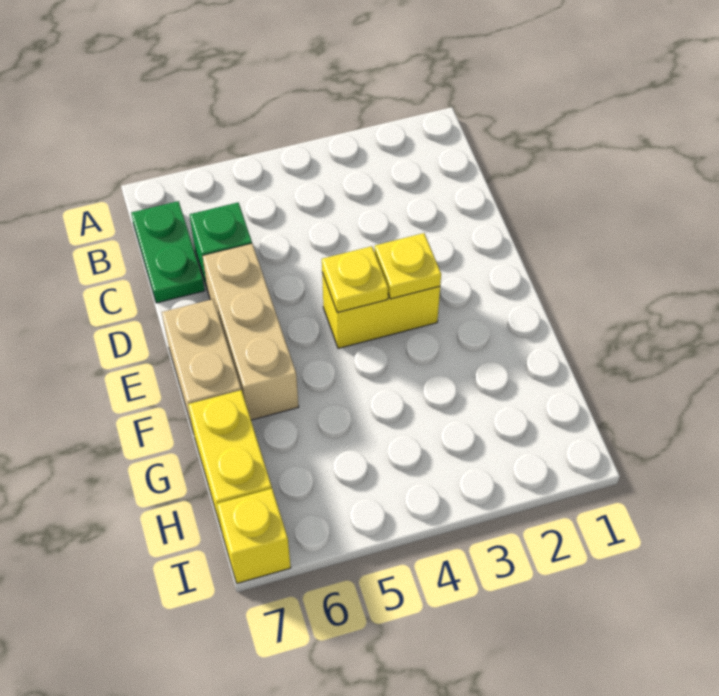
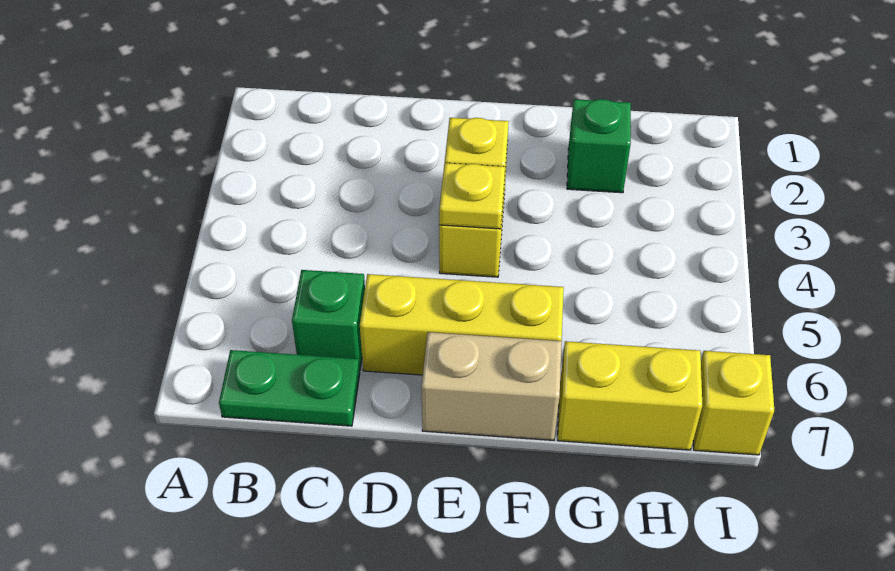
tan brick D6:F6 level 1 -> yellow brick D6:F6 level 1
none -> green brick G2 level 1

